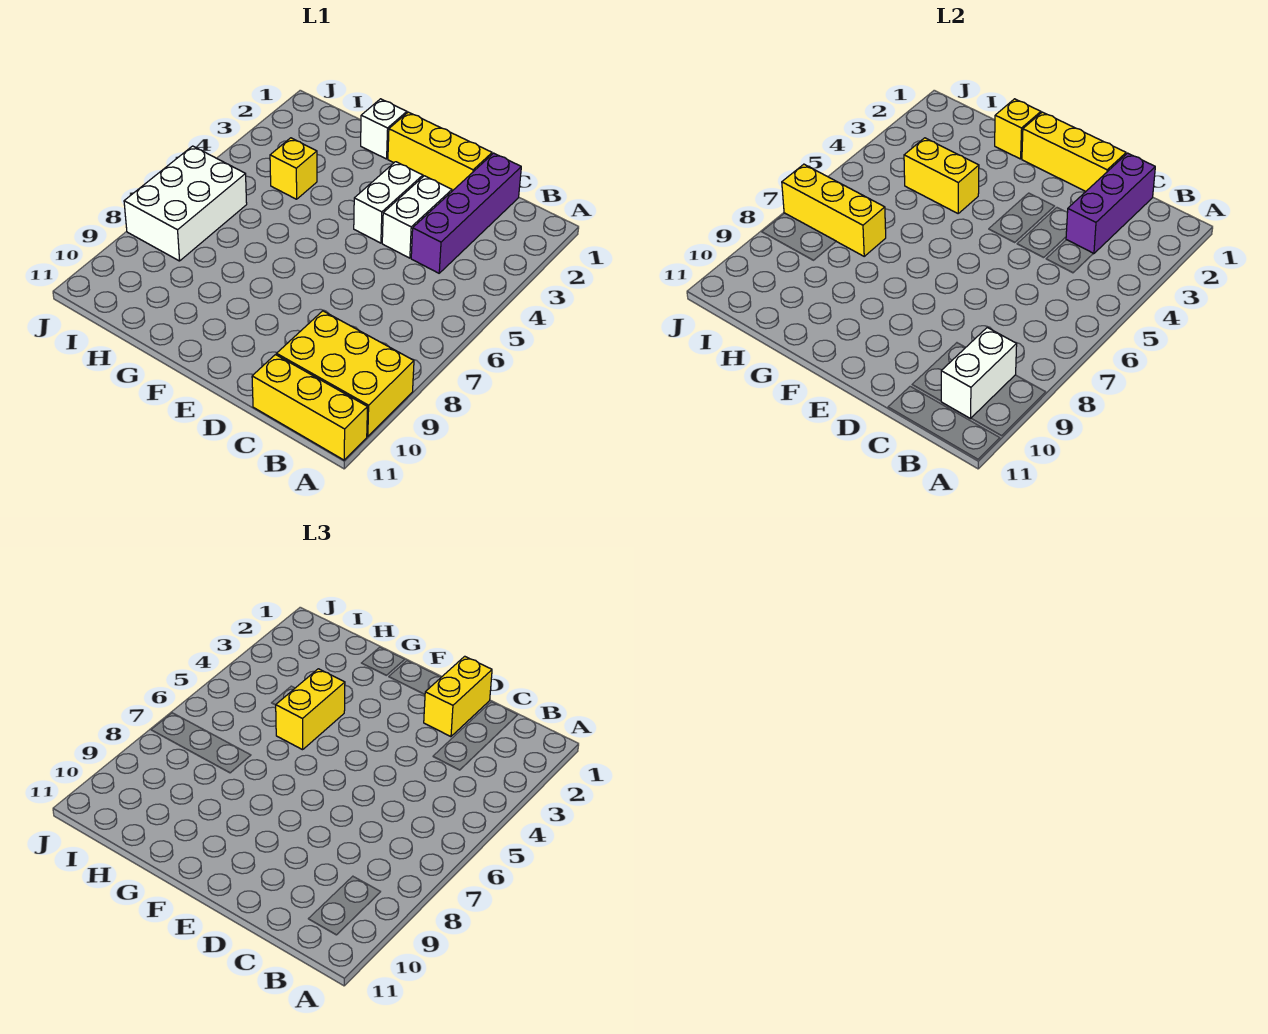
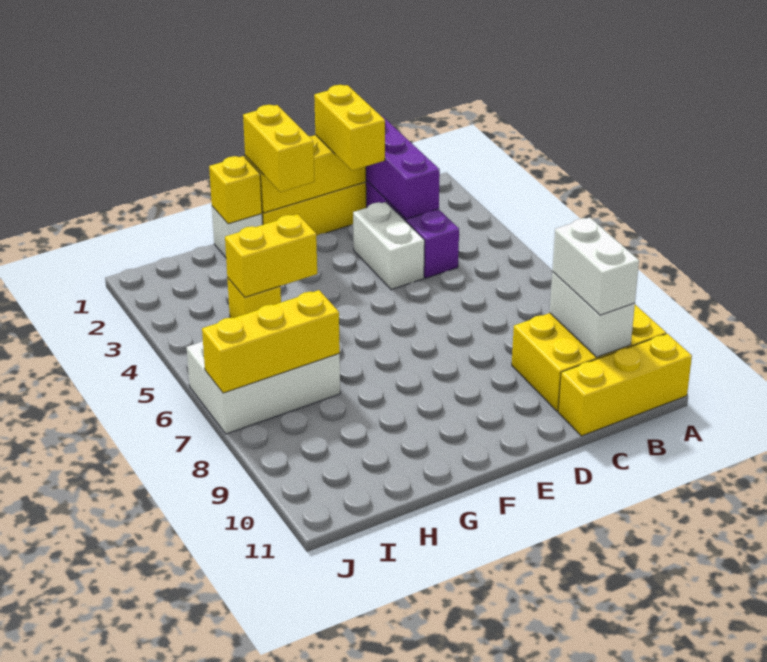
white brick E3:E4 level 1 -> white brick B9:B10 level 3
yellow brick G4:G5 level 3 -> yellow brick F1:F2 level 3
white brick I6:J8 level 1 -> white brick H6:J7 level 1

